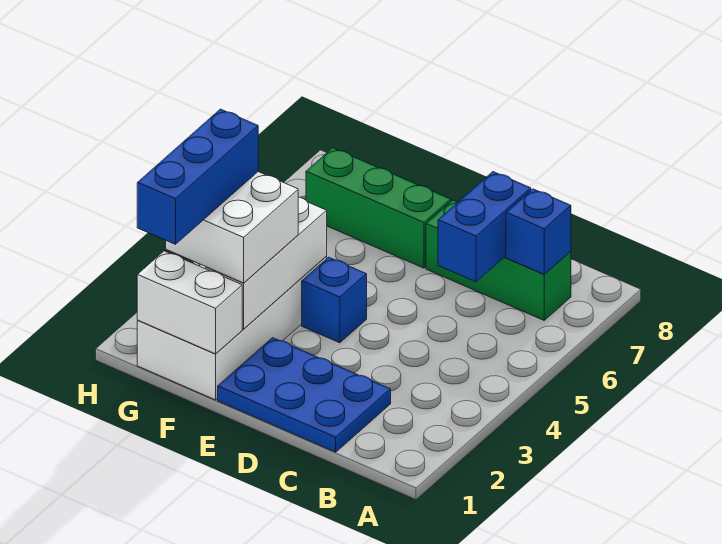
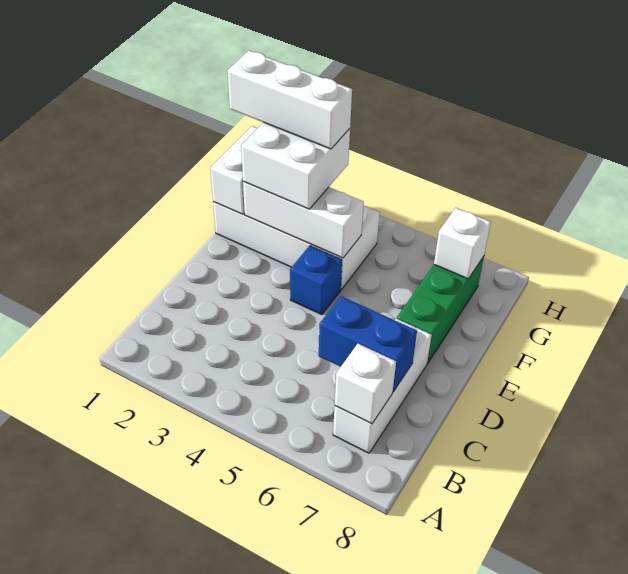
green brick B7:D7 level 1 -> white brick B7:D7 level 1
blue brick B7 level 2 -> white brick B7 level 2
blue plate C1:E2 level 1 -> none
blue brick G1:G3 level 4 -> white brick G1:G3 level 4
none -> white brick G7 level 2

